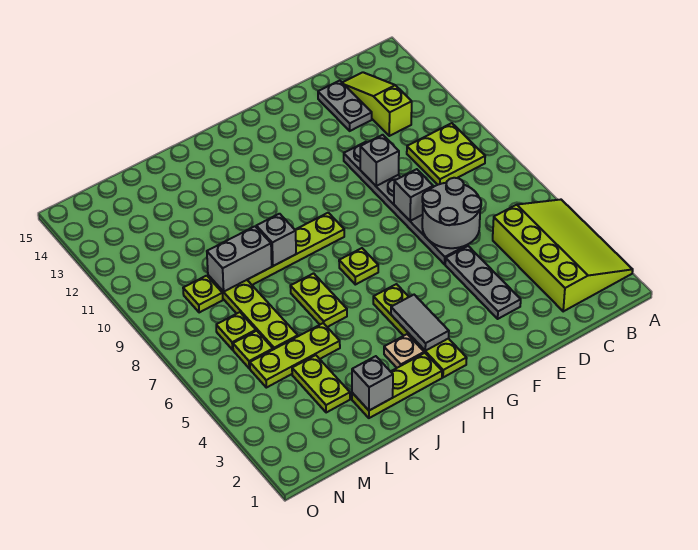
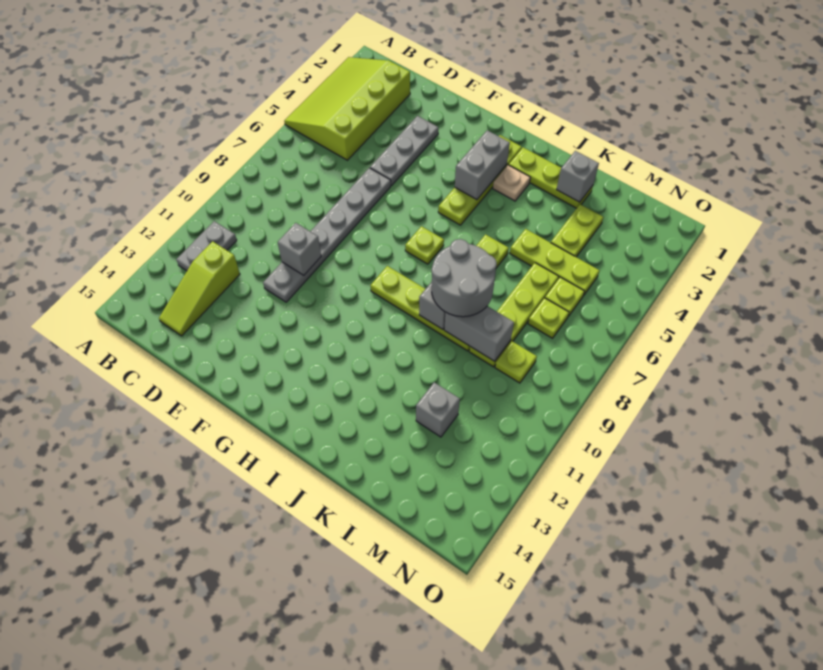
lime plate B9:C10 level 1 -> none
grey round brick D6:E7 level 2 -> grey round brick J8:K9 level 3
grey plate D13:D14 level 1 -> grey plate B11:B12 level 1
grey brick E8 level 2 -> grey brick L12 level 1
grey tile H3:H4 level 2 -> grey brick H3:H4 level 2

